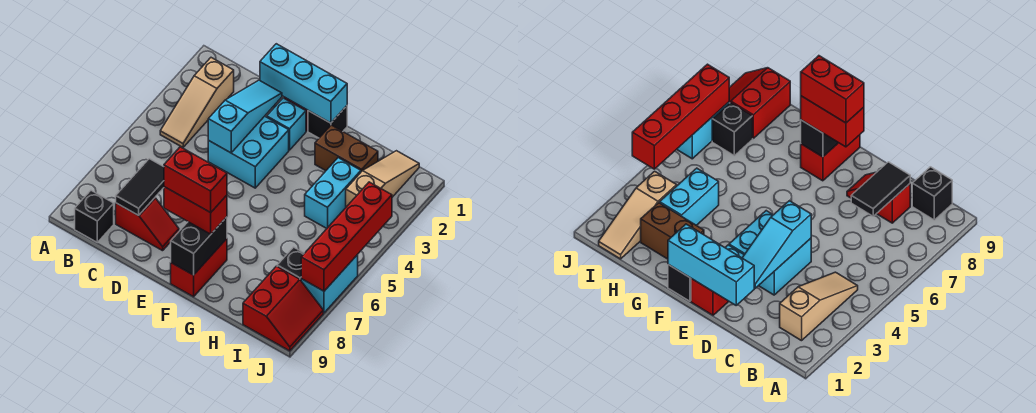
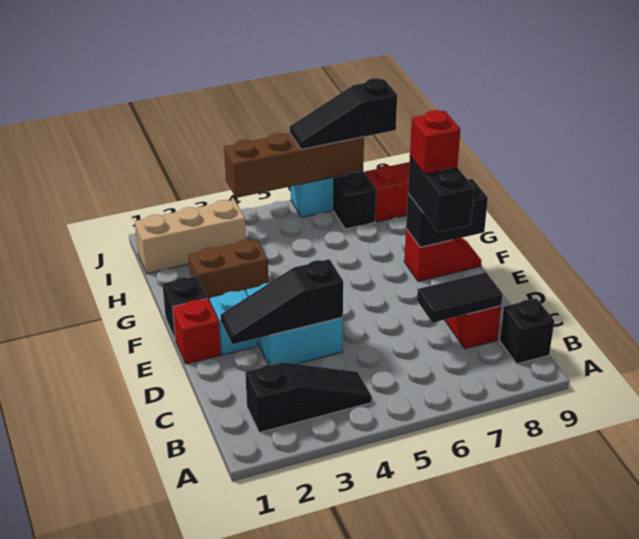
tan slope B2:B4 level 1 top 2 -> black slope B2:B4 level 1 top 2
cyan brick D1:F1 level 2 -> none
cyan slope D2:D4 level 2 top 4 -> black slope D2:D4 level 2 top 4
red brick E8:F8 level 3 -> black brick E8:F8 level 3
red brick E8:F8 level 4 -> red brick F8 level 4
red brick F8:F9 level 1 -> red slope F8:F9 level 1 top 8
brown brick G2:H2 level 1 -> brown brick G2:G3 level 1
cyan brick H3:H4 level 1 -> none
tan slope I1:I3 level 1 top 3 -> tan brick I1:I3 level 1
red brick J4:J7 level 2 -> brown brick J4:J7 level 2
none -> black slope J6:J8 level 3 top 8

